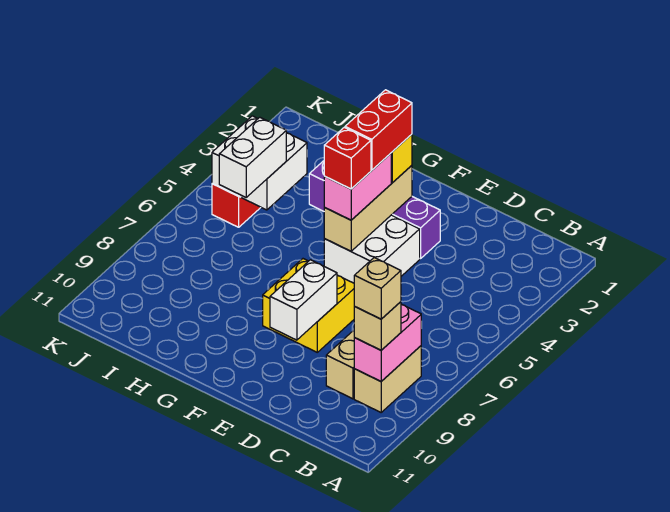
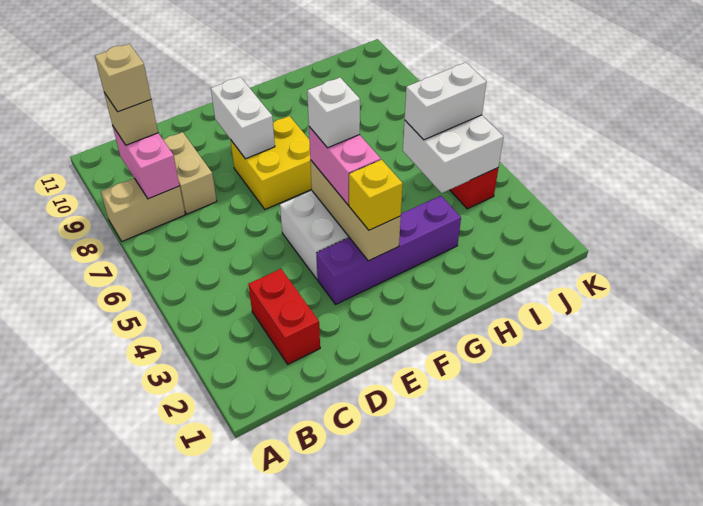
tan brick B8:B9 level 1 -> tan brick A8:B8 level 1
red brick F3:F4 level 4 -> red brick C2:C3 level 1
red brick F5 level 4 -> white brick F5 level 4
white brick I5:I6 level 3 -> white brick I5:J5 level 3

